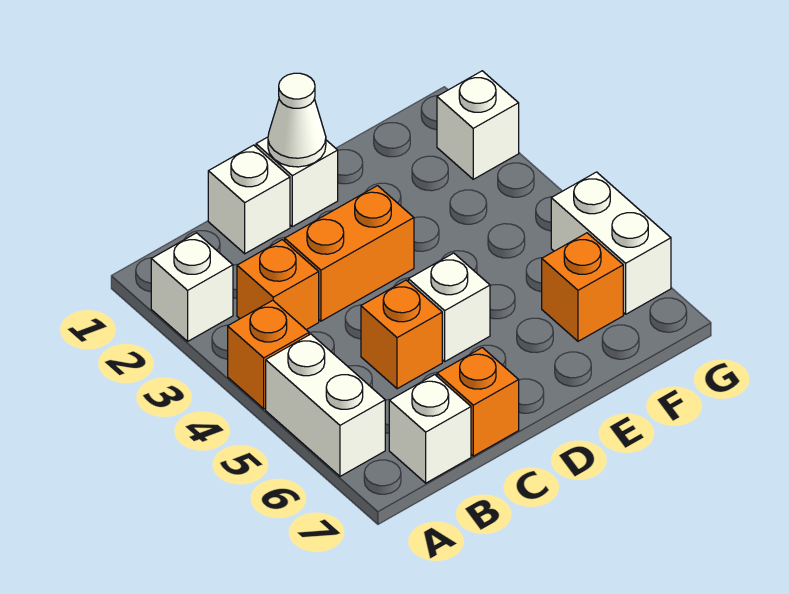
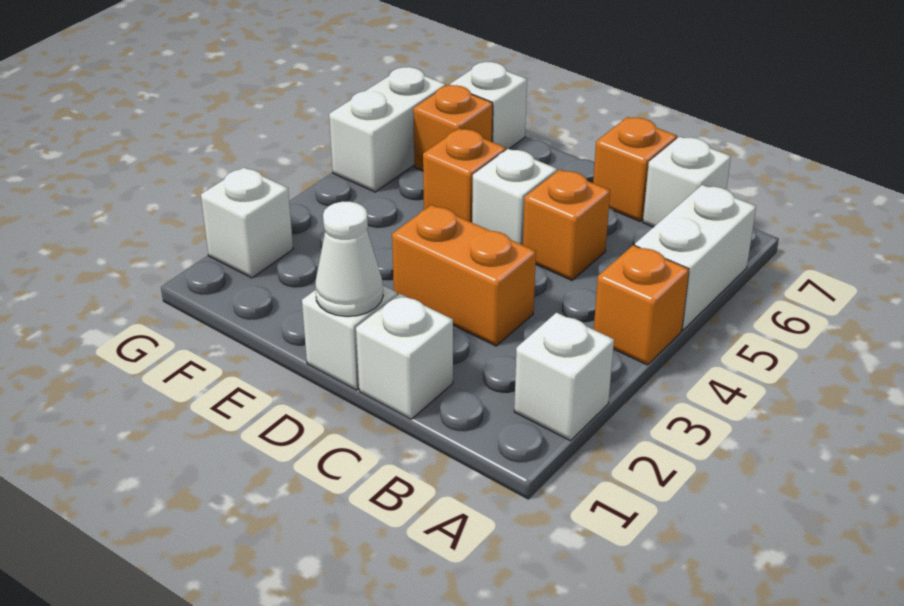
orange brick B3 level 1 -> orange brick E5 level 1
none -> white brick F7 level 1

